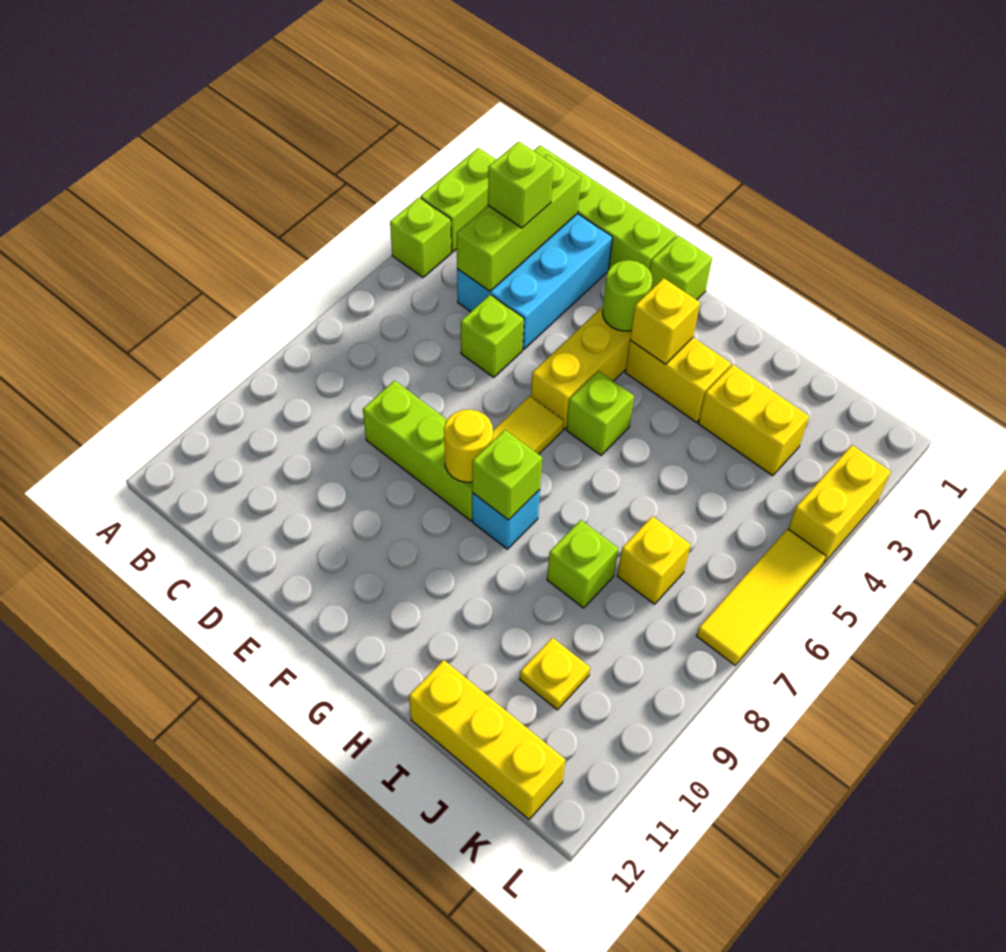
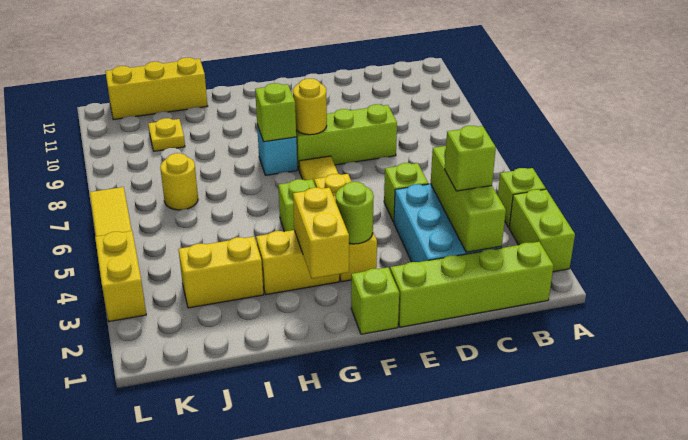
yellow brick G3 level 2 -> yellow brick G2:G3 level 2
lime brick I8 level 1 -> none
yellow brick J7 level 1 -> yellow round brick J7 level 1

